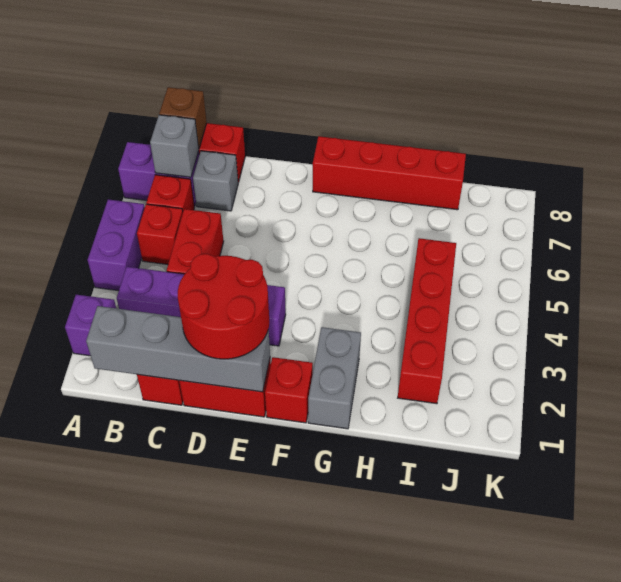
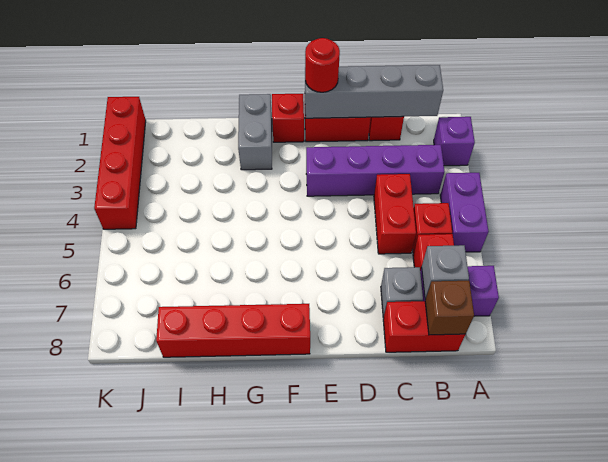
red round brick D1:E2 level 3 -> red round brick E1 level 3
red brick I2:I5 level 1 -> red brick K1:K4 level 1

